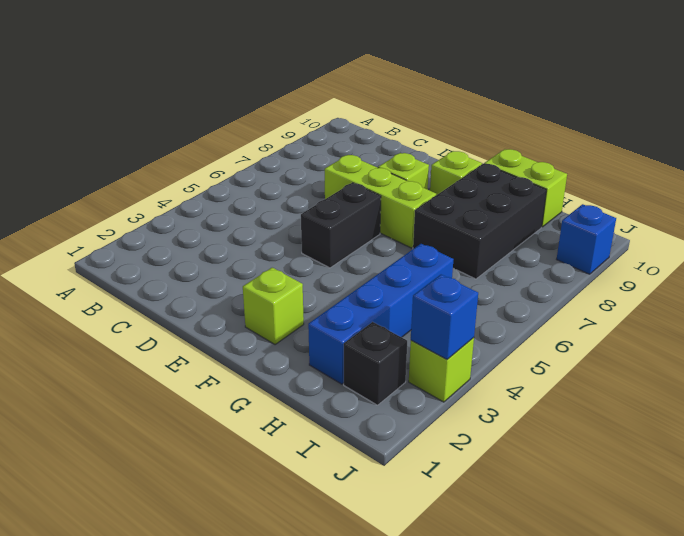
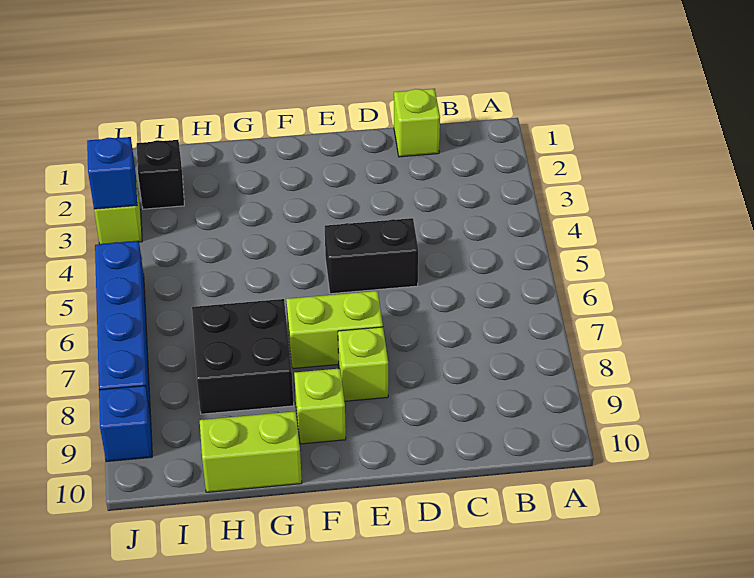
lime brick D7:F7 level 1 -> lime brick E7:F7 level 1
black brick E5:E6 level 1 -> black brick D5:E5 level 1
lime brick F2 level 1 -> lime brick C1 level 1
black brick G7:H9 level 1 -> black brick G7:H8 level 1
blue brick H2:H5 level 1 -> blue brick J5:J8 level 1

